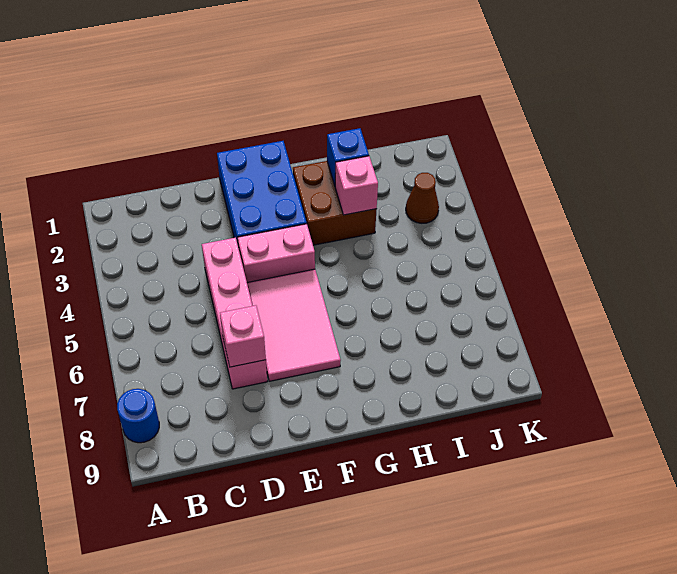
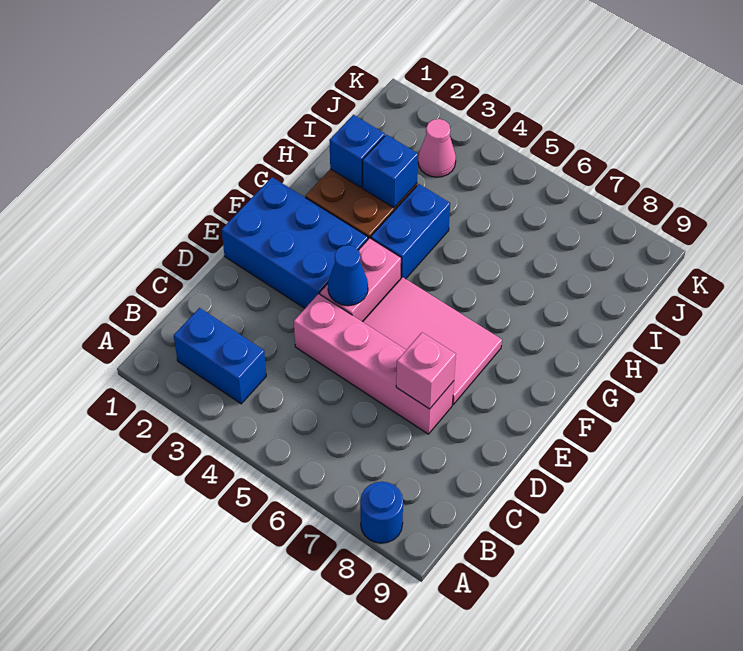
none -> blue brick B2:B3 level 1
none -> blue cone E4 level 2
none -> blue brick G4:H4 level 1
pink brick H3 level 2 -> blue brick H3 level 2
brown cone J3 level 1 -> pink cone J3 level 1

